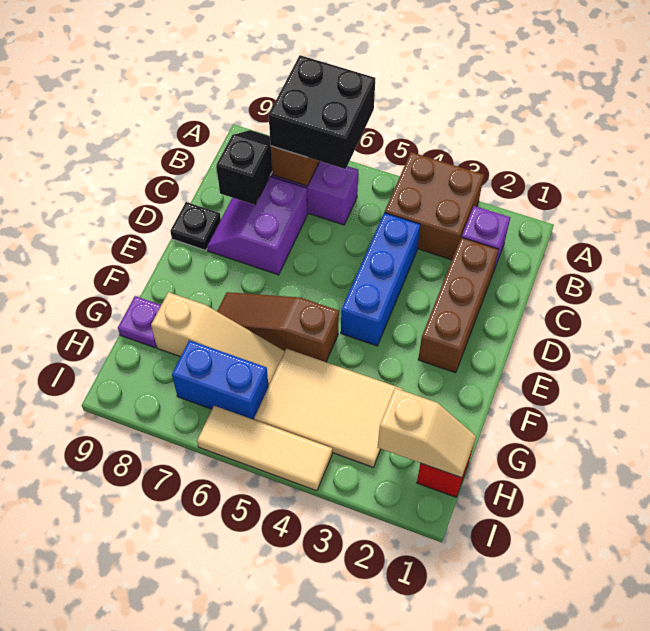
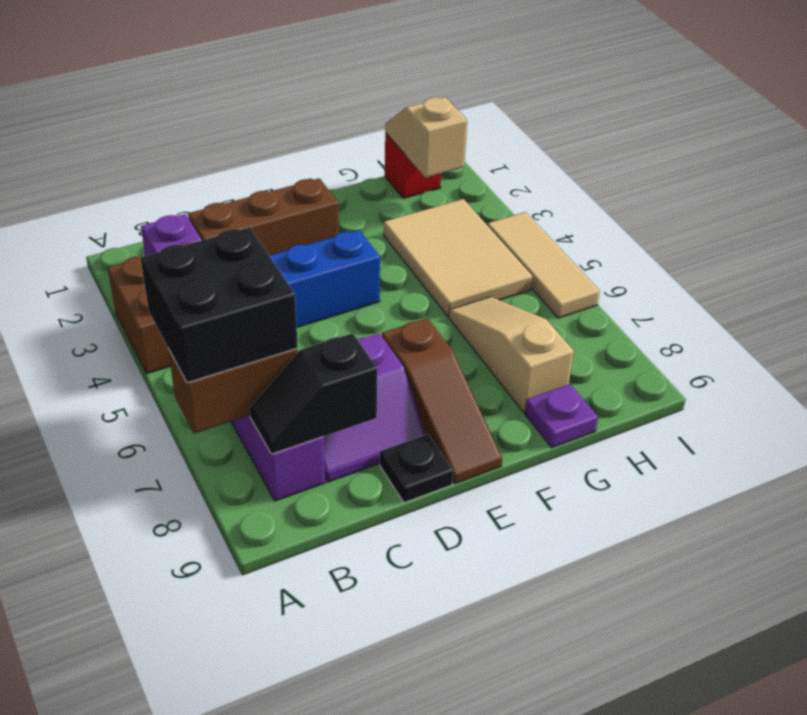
brown slope F5:F7 level 1 top 5 -> brown slope E7:E9 level 1 top 7
blue brick H6:H7 level 1 -> none

